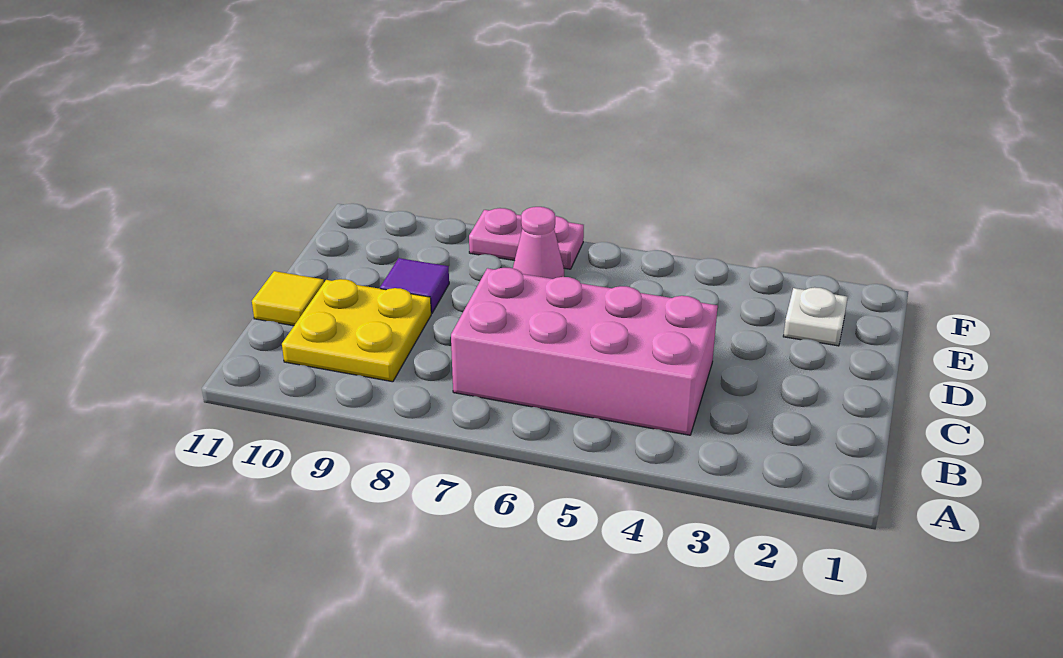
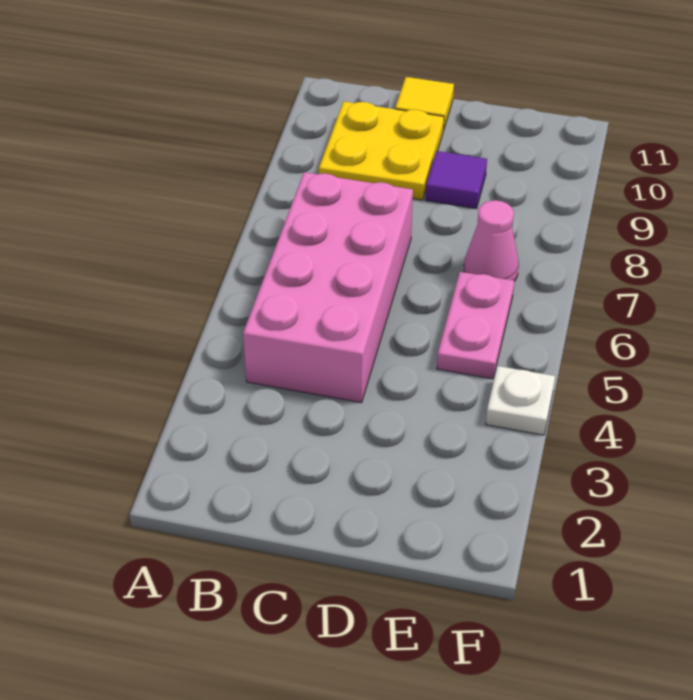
white plate E2 level 1 -> white plate F4 level 1
pink plate F7:F8 level 1 -> pink plate E5:E6 level 1

